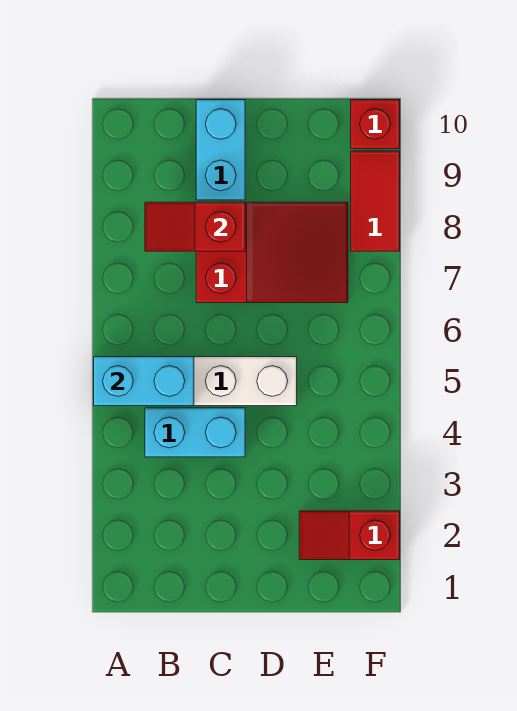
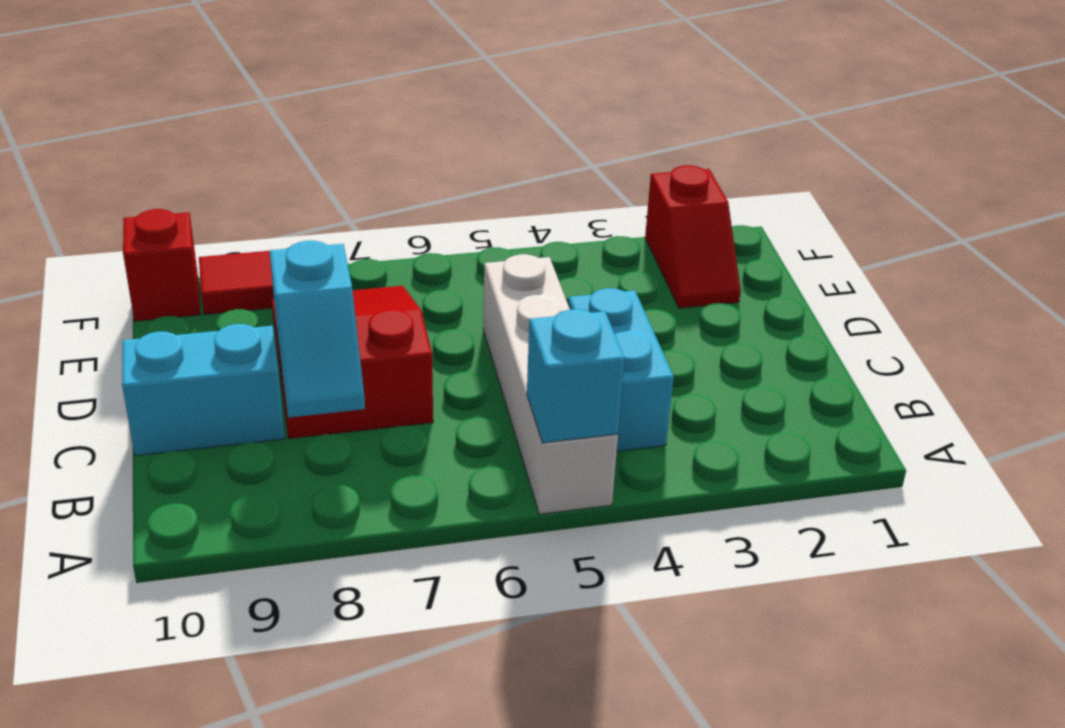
cyan brick A5:B5 level 2 -> cyan brick A5 level 2
red slope B8:C8 level 2 top C -> cyan slope B8:C8 level 2 top C

